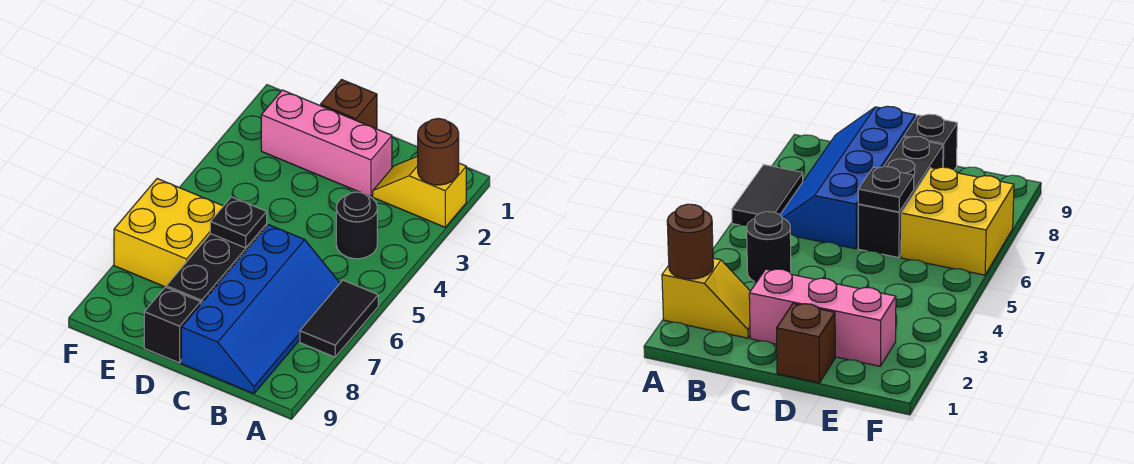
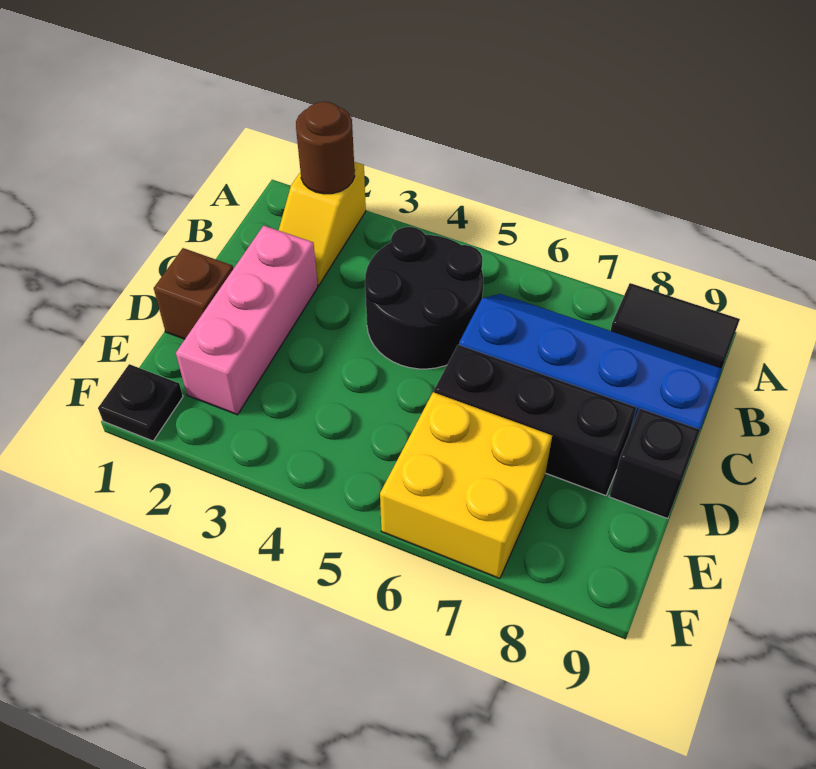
black tile A6:A7 level 1 -> black tile A8:A9 level 1
black round brick B4 level 1 -> black round brick B4:C5 level 1
black plate D6 level 2 -> black plate F1 level 1

